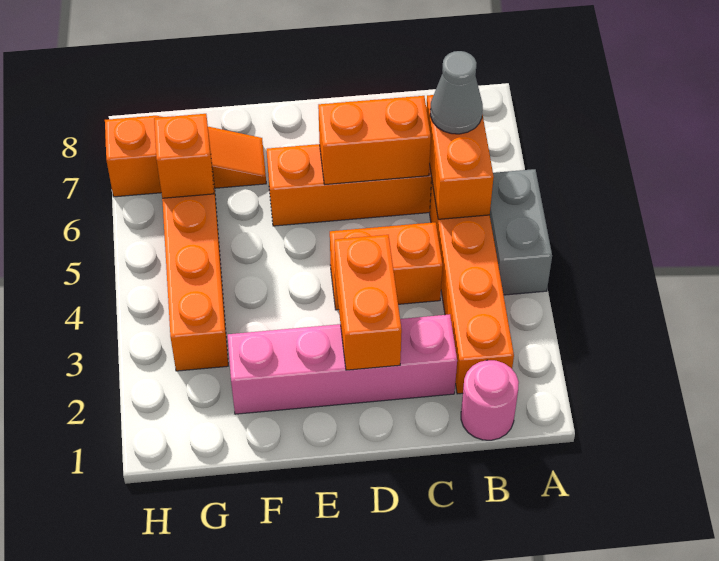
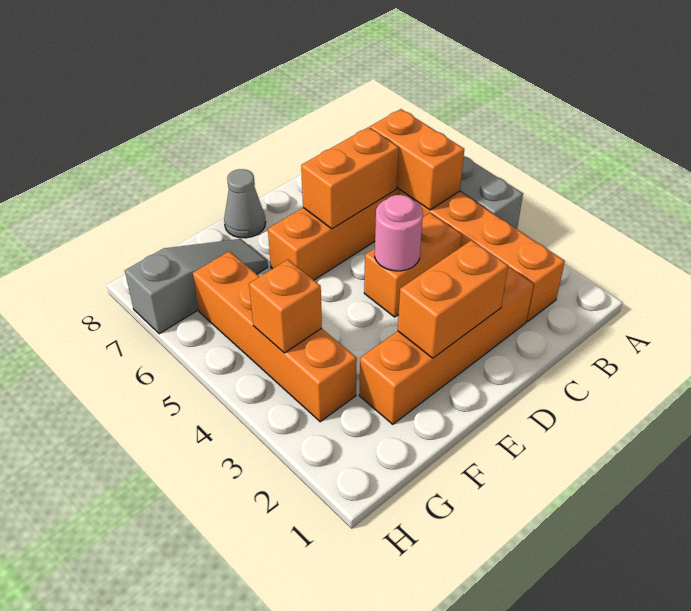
pink round brick B1 level 1 -> pink round brick D4 level 2
grey cone B6 level 3 -> grey cone E8 level 1
pink brick C2:F2 level 1 -> orange brick C2:F2 level 1
orange brick D2:D3 level 2 -> orange brick D2:E2 level 2
orange slope F7:H7 level 1 top H -> grey slope F7:H7 level 1 top H
orange brick G6 level 2 -> orange brick G4 level 2

